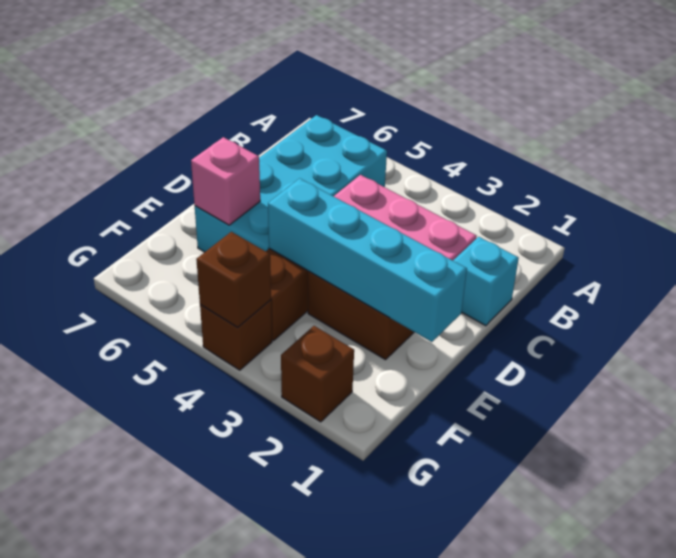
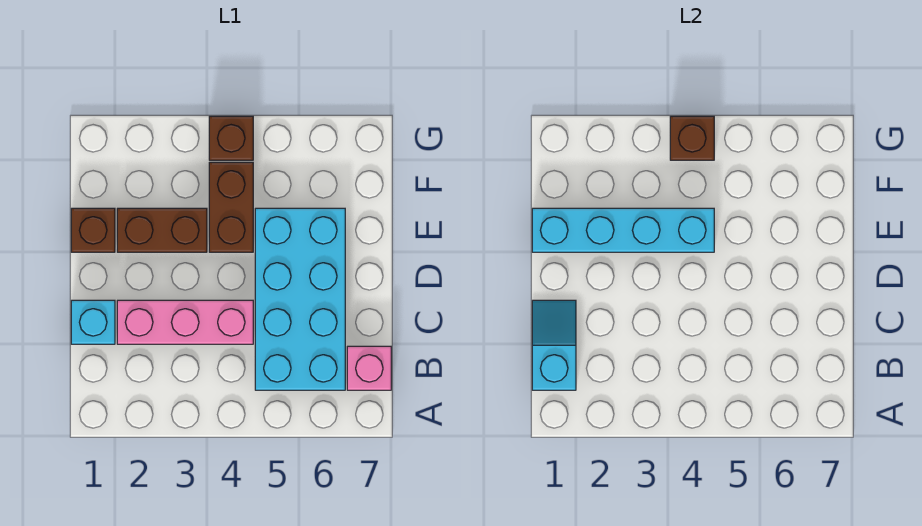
none -> cyan slope B1:C1 level 2 top B
pink brick E6 level 2 -> pink brick B7 level 1
brown brick G2 level 1 -> brown brick E1 level 1

